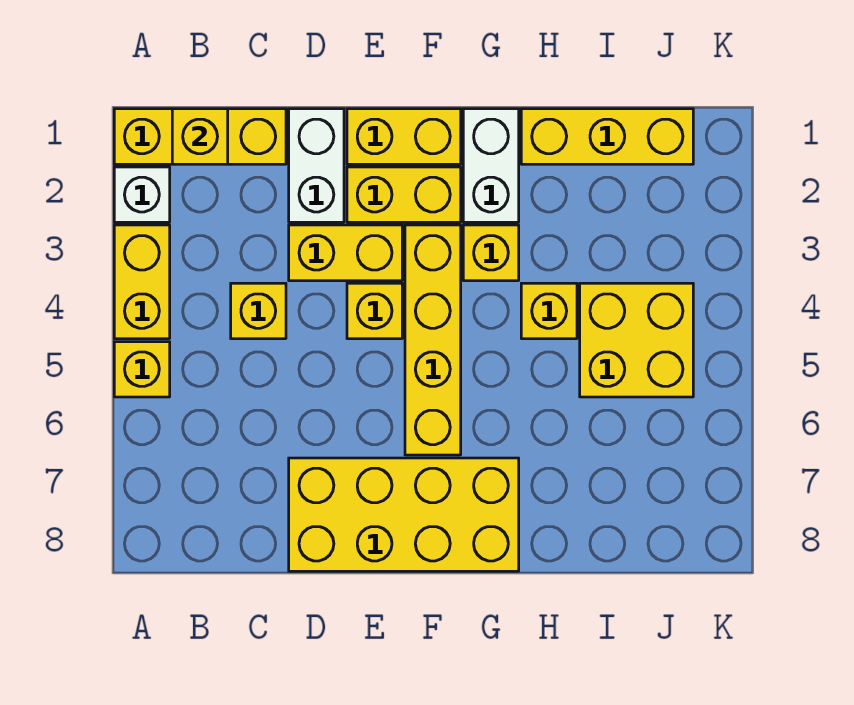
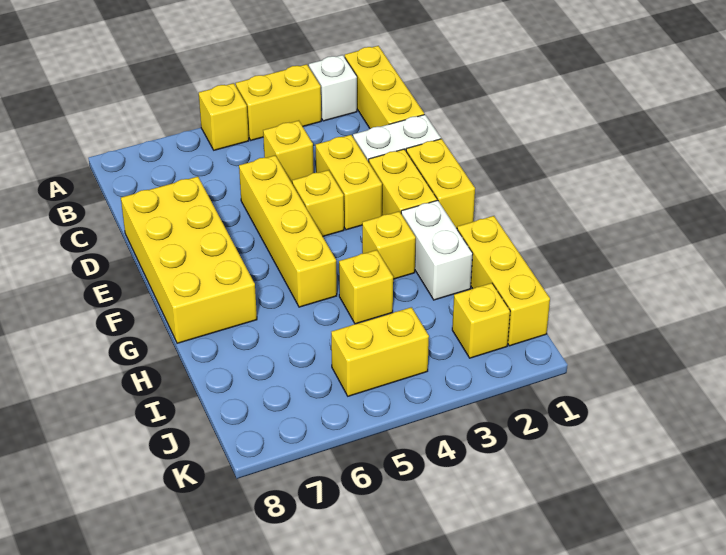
yellow brick B1 level 2 -> yellow brick J2 level 1
yellow brick F3:F6 level 1 -> yellow brick D5:G5 level 1
white brick G1:G2 level 1 -> white brick G2:H2 level 1
yellow brick I4:J5 level 1 -> yellow brick J4:J5 level 1

